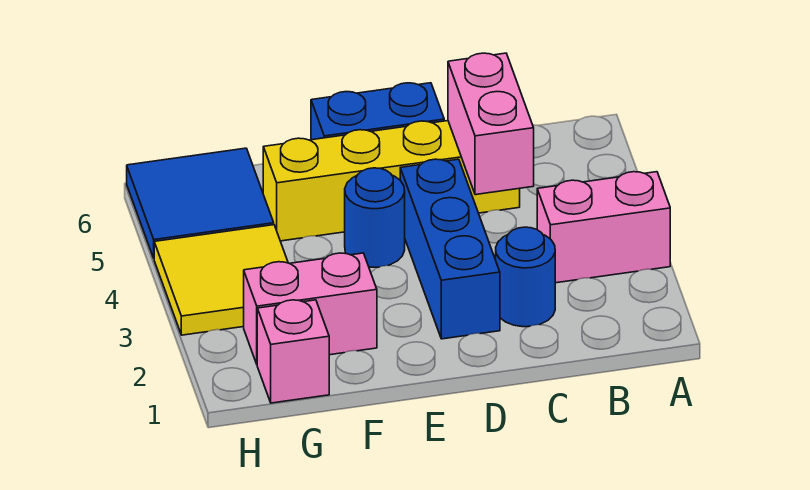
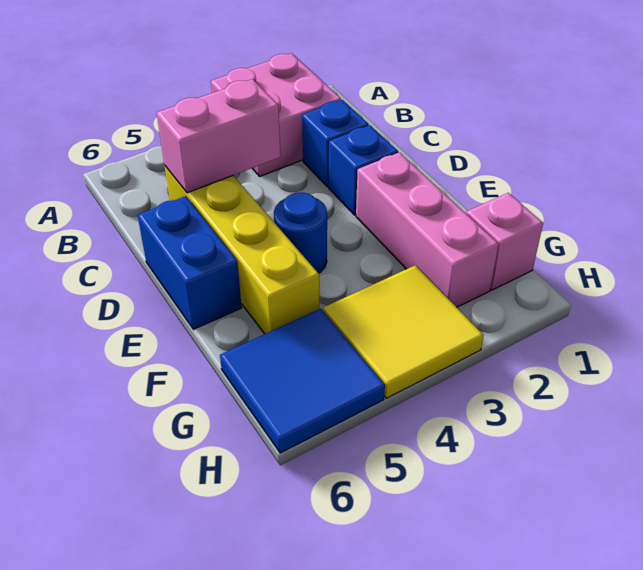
pink brick A3:B3 level 1 -> pink brick A2:B3 level 1
blue round brick C2 level 1 -> blue brick C2 level 1
blue brick D2:D4 level 1 -> blue brick D2 level 1
pink brick F2:G2 level 1 -> pink brick E2:G2 level 1

